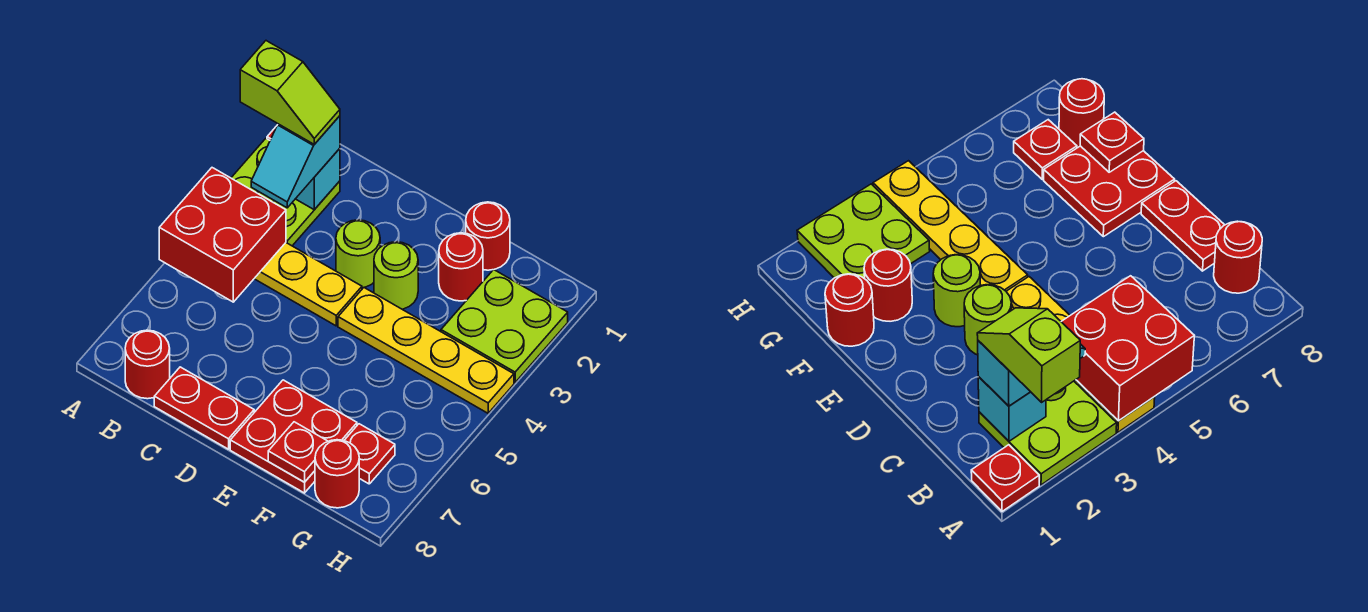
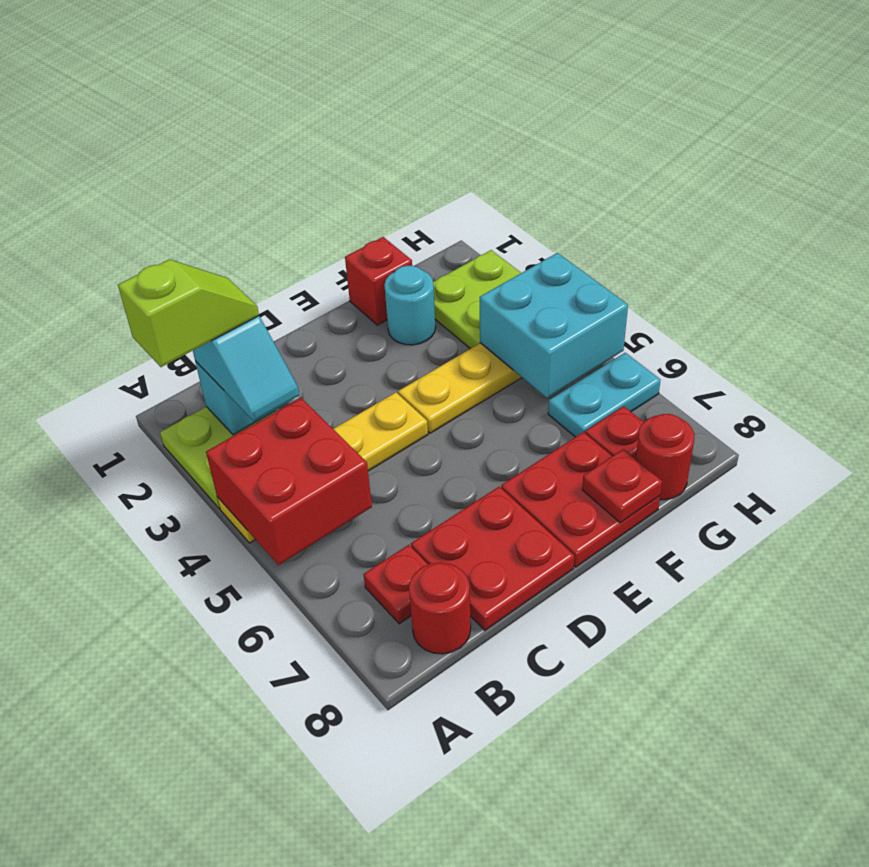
red plate A1 level 1 -> red plate B7 level 1
red plate C8:D8 level 1 -> red plate C7:D8 level 1
lime round brick D3 level 1 -> none
lime round brick E3 level 1 -> none
red round brick F1 level 1 -> red brick F1 level 1
red round brick F2 level 1 -> cyan round brick F2 level 1
none -> cyan brick G4:H5 level 2
none -> cyan plate G6:H6 level 1

